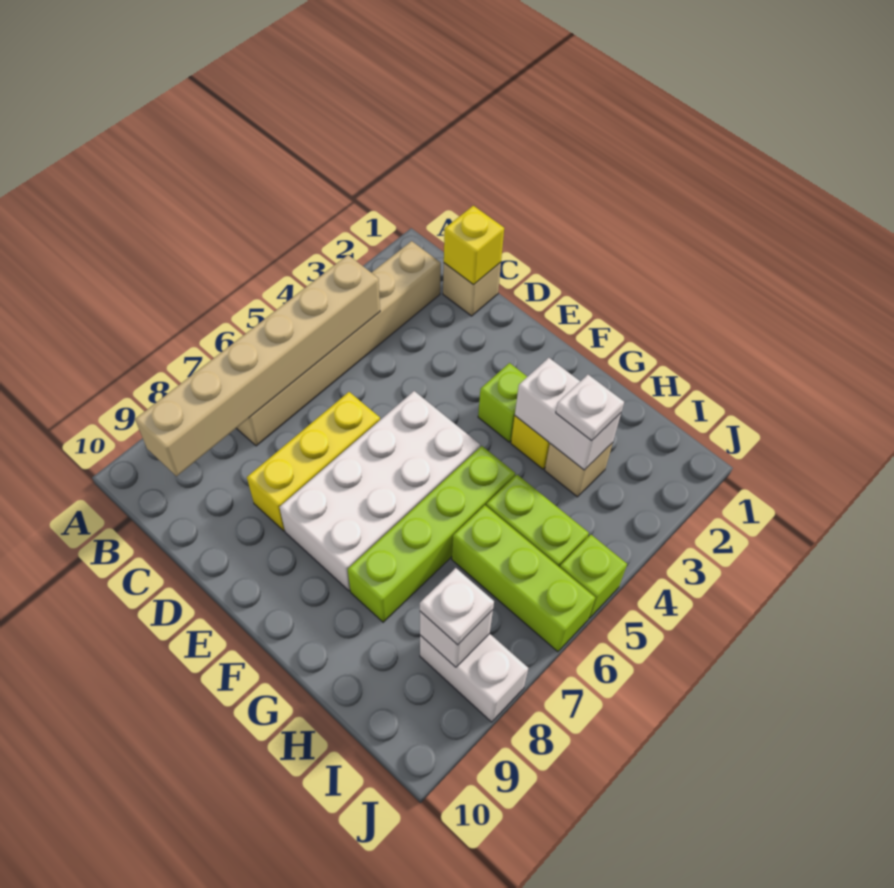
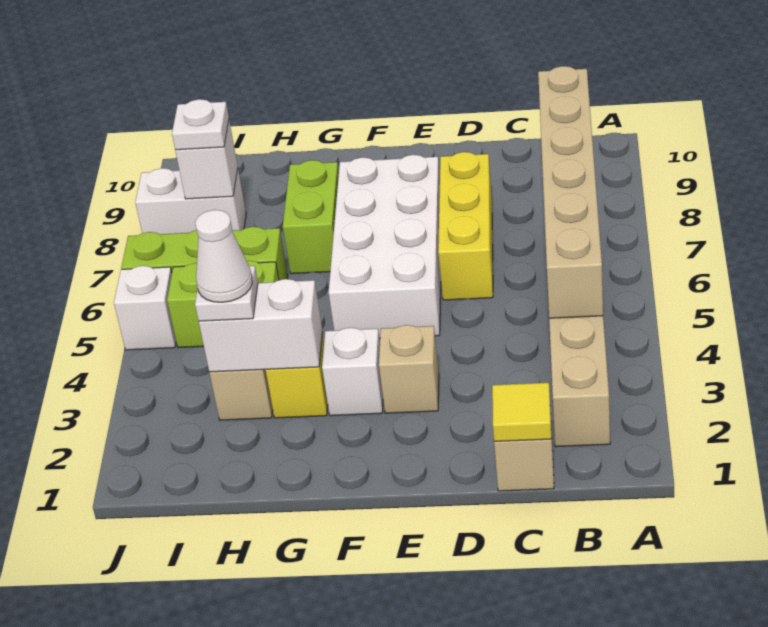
yellow brick C1 level 2 -> yellow tile C1 level 2
none -> tan brick E3 level 1
lime brick F3 level 1 -> white brick F3 level 1
lime brick G5:G8 level 1 -> lime brick G7:G8 level 1
none -> white cone H3 level 4
lime brick J5 level 1 -> white brick J5 level 1

